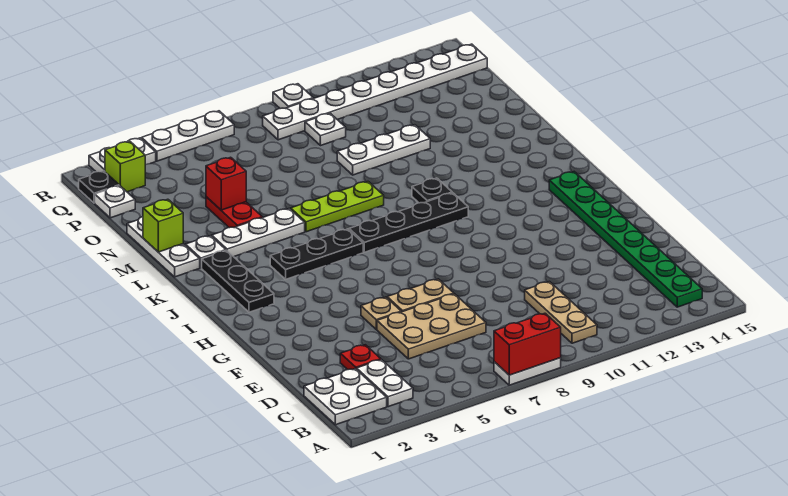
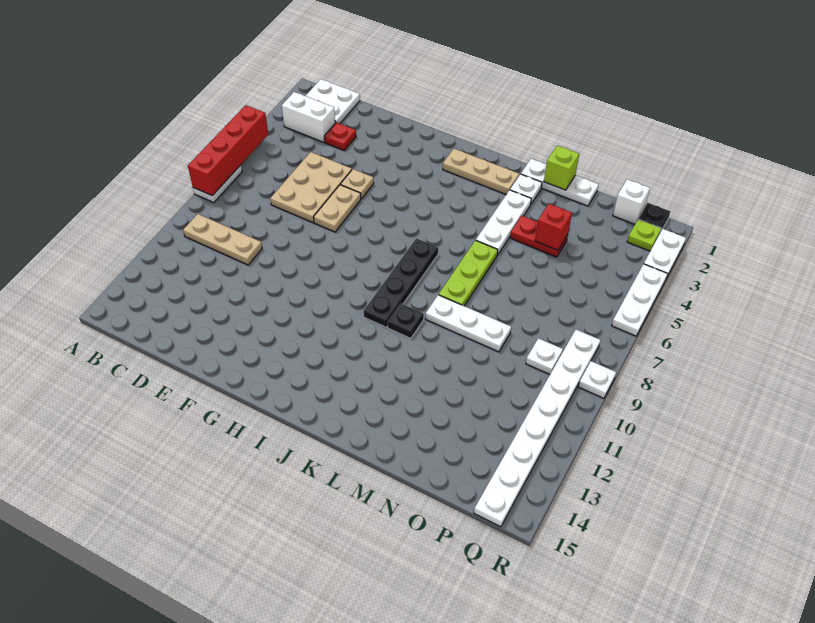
red brick A7:A8 level 2 -> red brick A5:A8 level 2
white plate B3:C3 level 1 -> white brick B3:C3 level 1
green plate B14:I14 level 1 -> none
black plate I2:K2 level 1 -> tan plate I2:K2 level 1
black plate J4:J6 level 1 -> none
white plate N9:N11 level 1 -> white plate L9:N9 level 1
white plate P1 level 1 -> white brick P1 level 1
lime brick Q2 level 1 -> lime plate Q2 level 1

